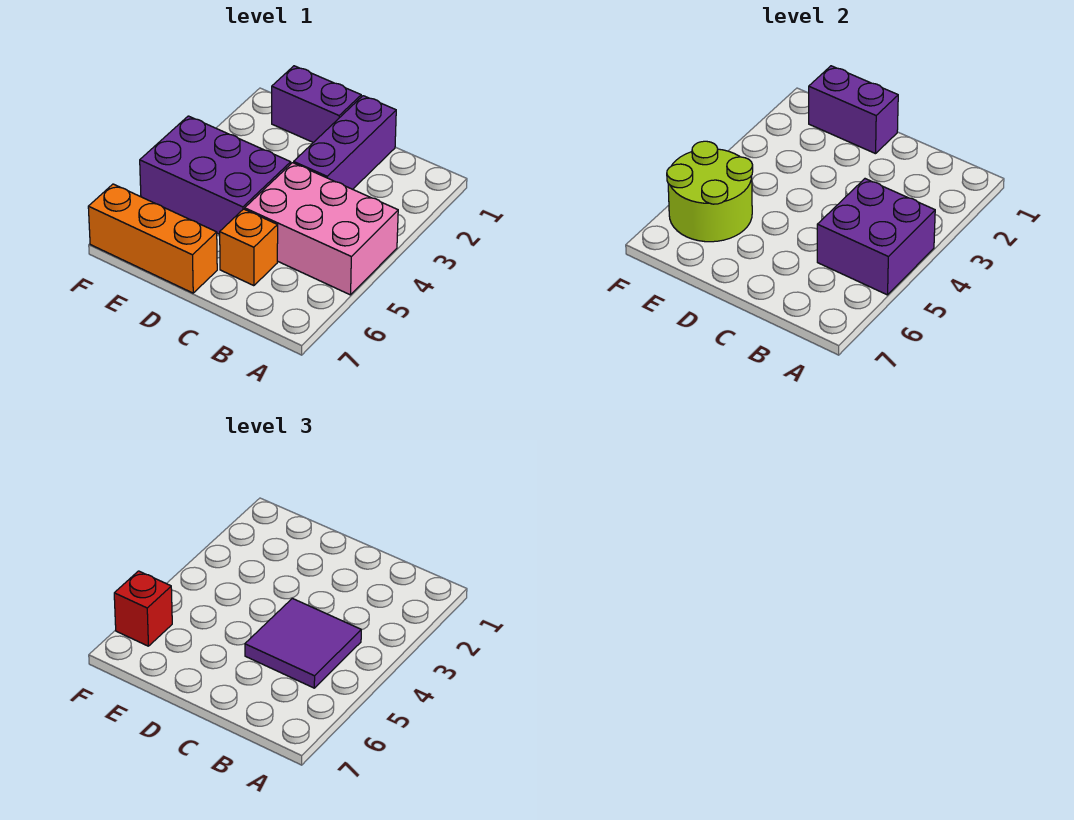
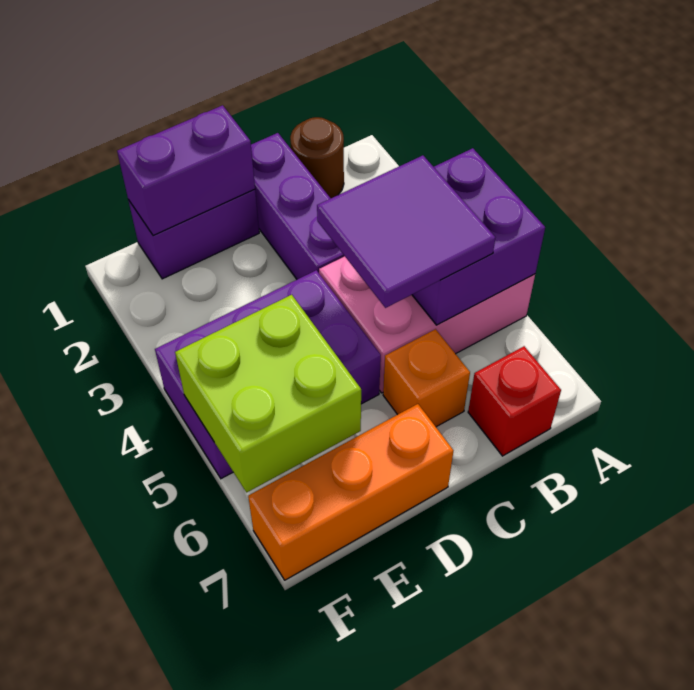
none -> brown round brick B1 level 1
lime round brick E5:F6 level 2 -> lime brick E5:F6 level 2
red brick F6 level 3 -> red brick B7 level 1

